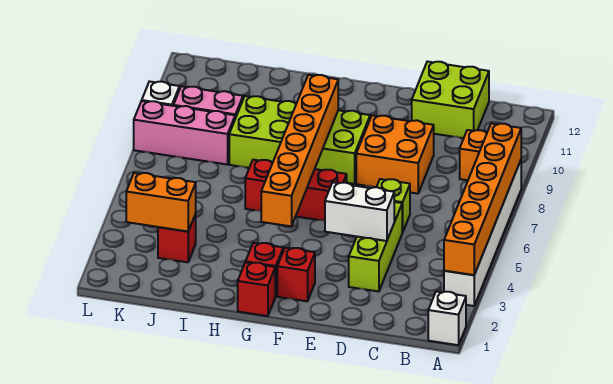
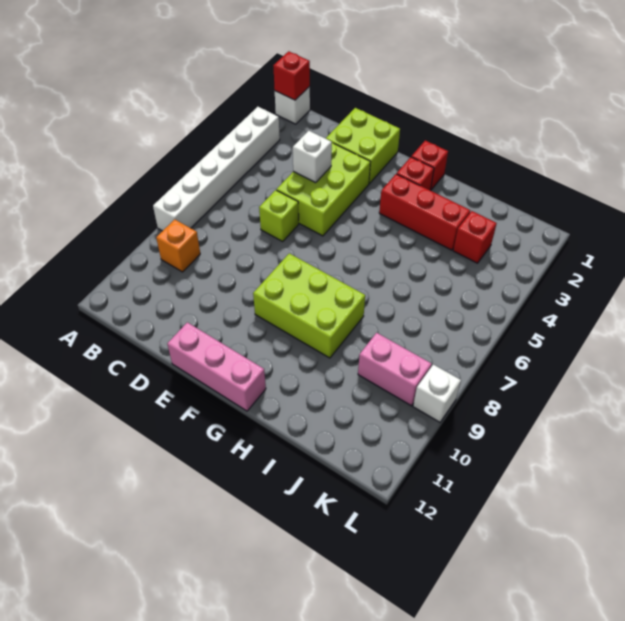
orange brick A3:A8 level 2 -> none
lime brick C11:D12 level 1 -> lime brick D1:E2 level 1
lime brick D3:D5 level 1 -> lime brick D3:E5 level 1
white brick D4:E4 level 2 -> white brick D4 level 2
orange brick D8:E9 level 1 -> none
red brick F2 level 1 -> red brick A1 level 2
red brick F6:H6 level 1 -> red brick G3:I3 level 1
lime brick F8:I9 level 1 -> lime brick F8:H9 level 1
orange brick G4:G9 level 2 -> none
orange brick J3:K3 level 2 -> none
pink brick J8:L8 level 1 -> pink brick E12:G12 level 1

